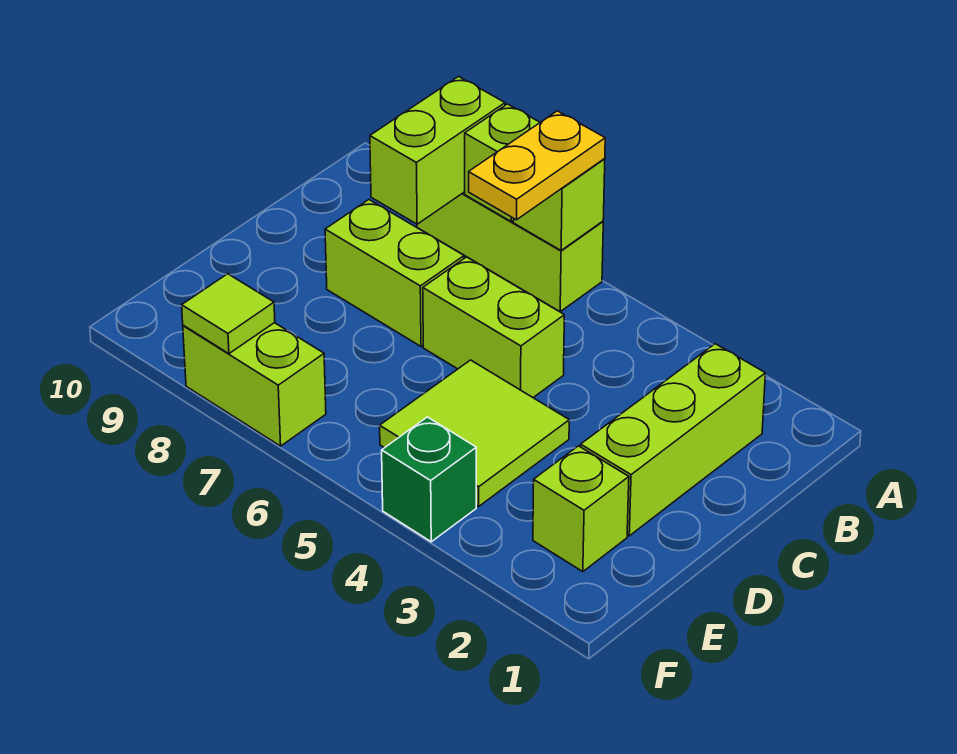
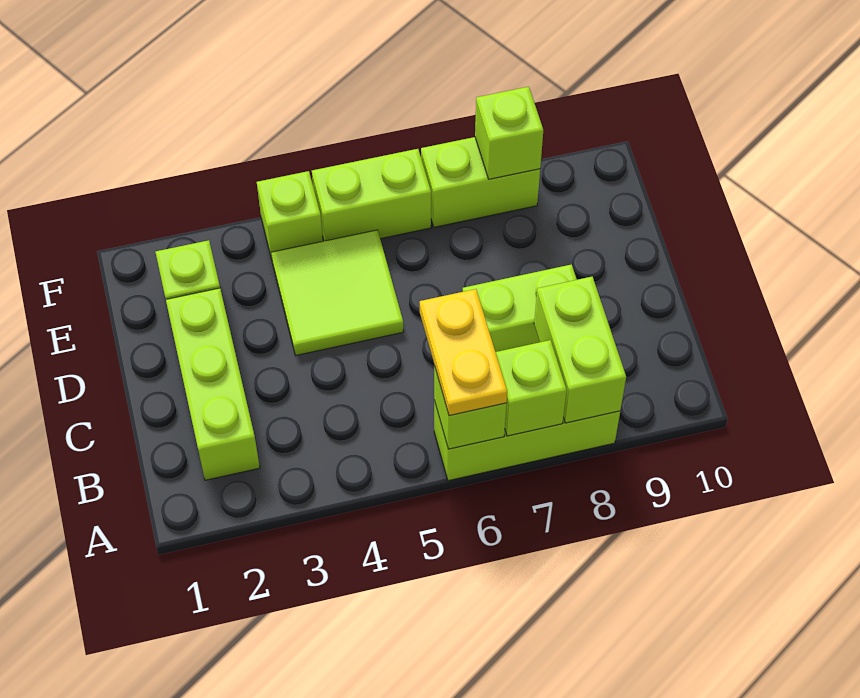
lime brick C5:C6 level 1 -> lime brick F5:F6 level 1
green brick F4 level 1 -> lime brick F4 level 1
lime tile F8 level 2 -> lime brick F8 level 2

